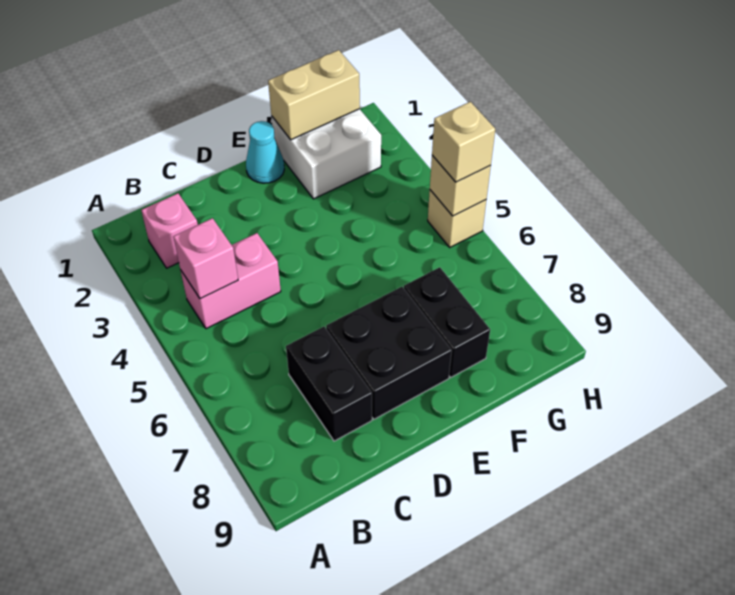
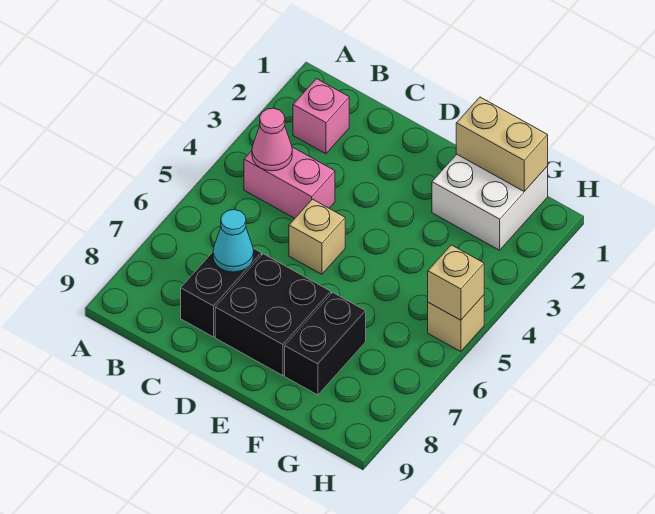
pink brick B4 level 2 -> pink cone B4 level 2
cyan cone E1 level 1 -> cyan cone C7 level 2
tan brick H5 level 3 -> tan brick D5 level 1

